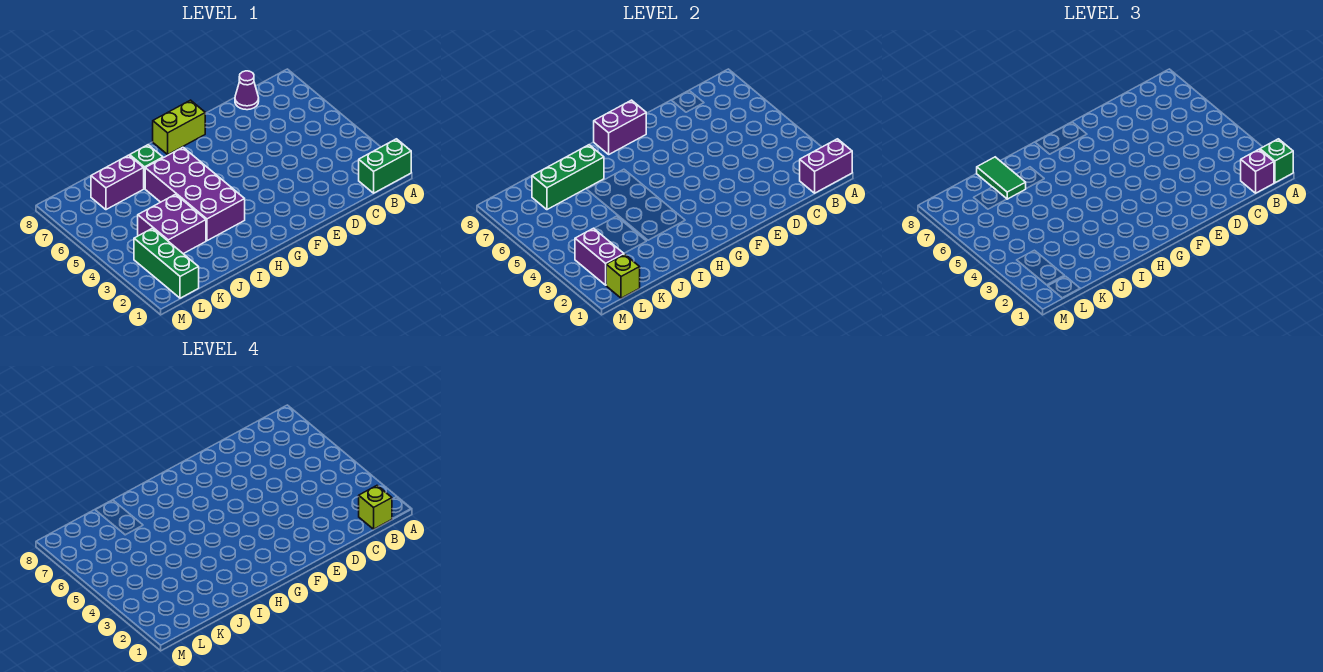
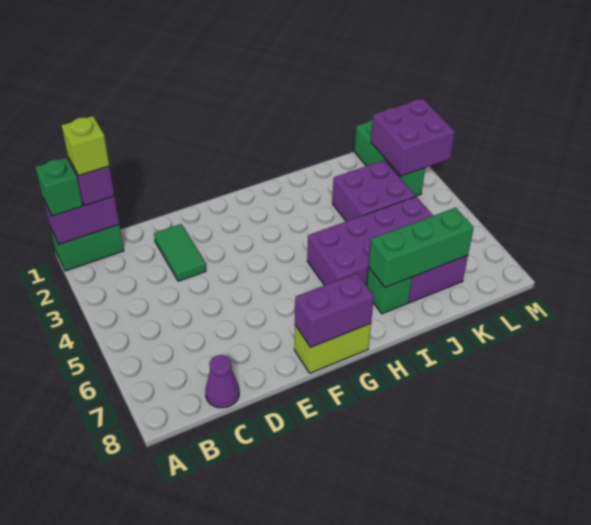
purple brick H3:I6 level 1 -> purple brick H5:K6 level 1
green tile J7:J8 level 3 -> green tile D2:D3 level 1
lime brick L1 level 2 -> none
purple brick L2:L3 level 2 -> purple brick L2:M3 level 2

